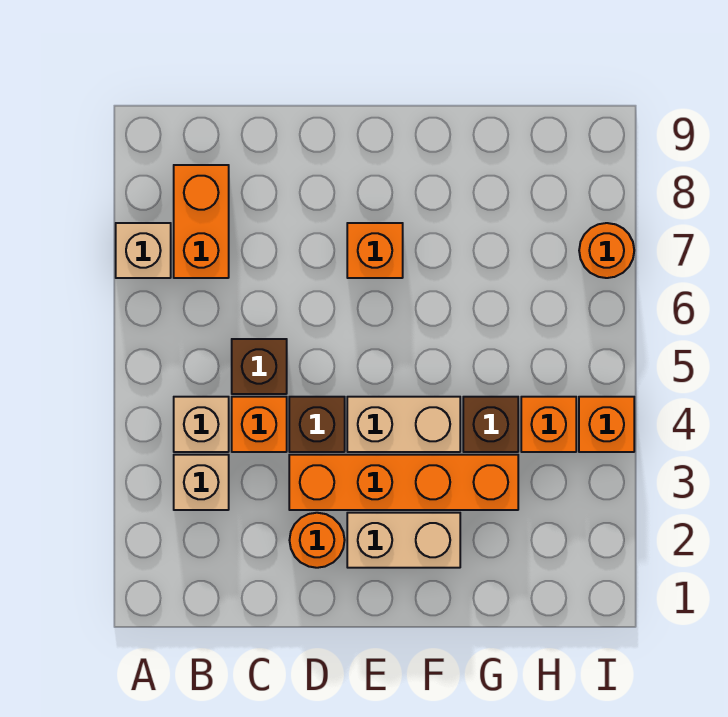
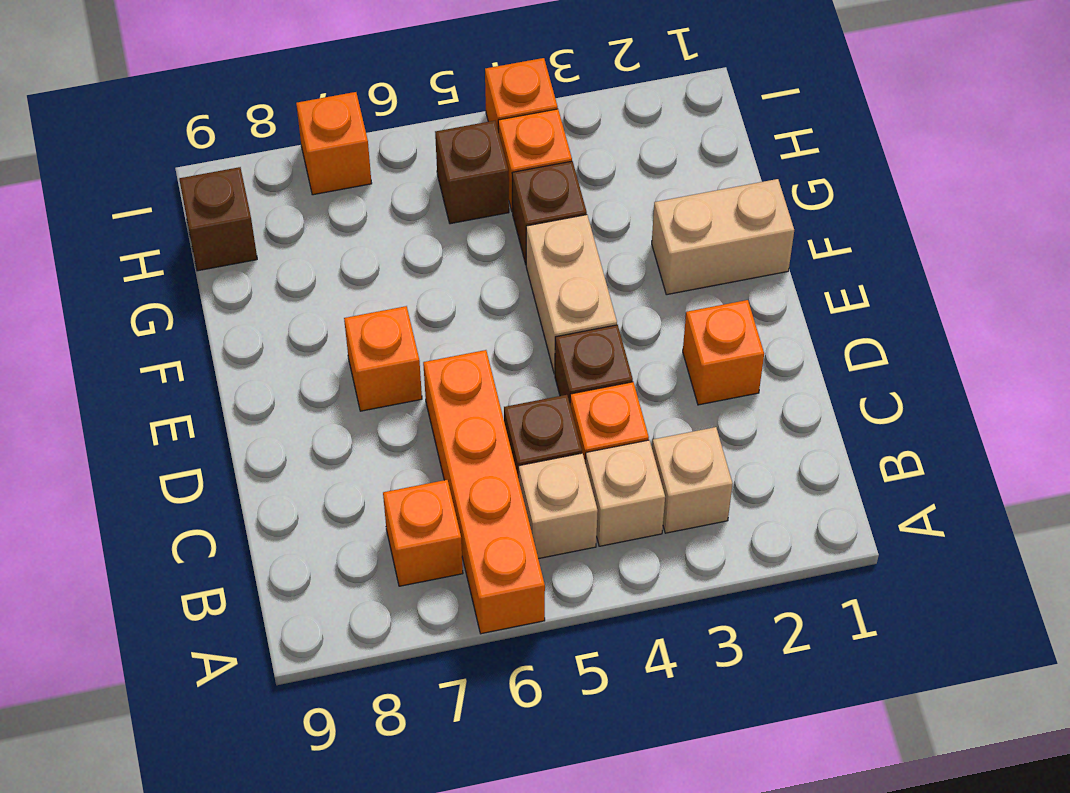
tan brick A7 level 1 -> tan brick B5 level 1
orange brick B7:B8 level 1 -> orange brick B7 level 1
orange round brick D2 level 1 -> orange brick D2 level 1
orange brick D3:G3 level 1 -> orange brick A6:D6 level 1
tan brick E2:F2 level 1 -> tan brick F1:F2 level 1
none -> brown brick H5 level 1
none -> brown brick H9 level 1
orange round brick I7 level 1 -> orange brick I7 level 1

